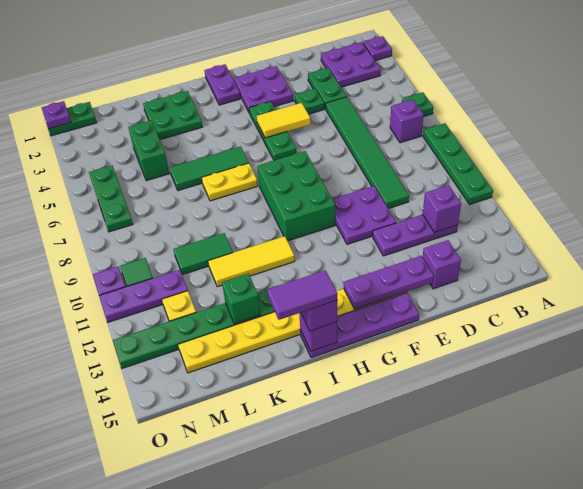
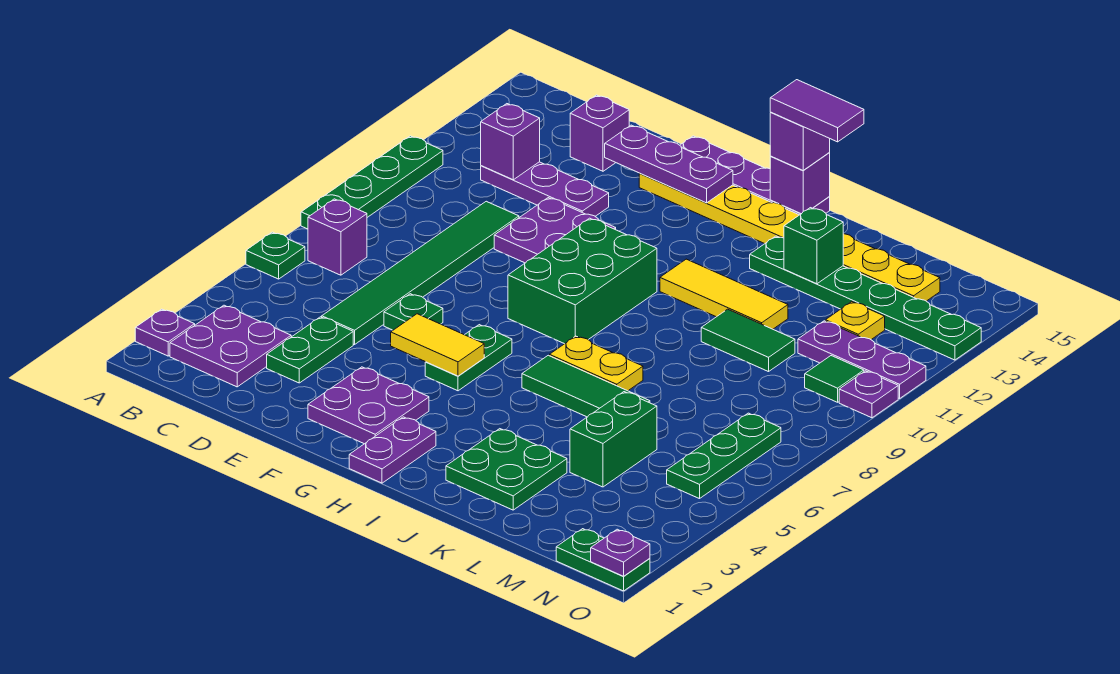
green plate E4 level 1 -> green plate E6 level 1
green plate G4:G6 level 1 -> green plate G5:G6 level 1

